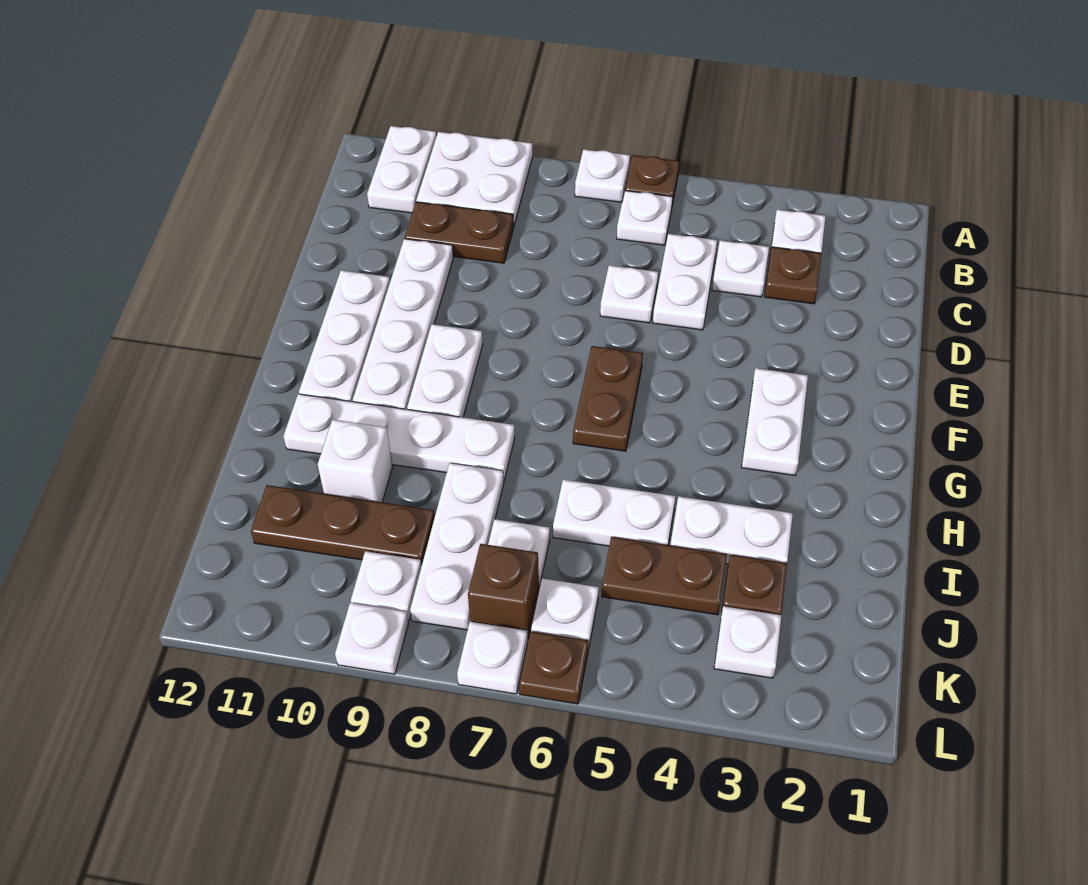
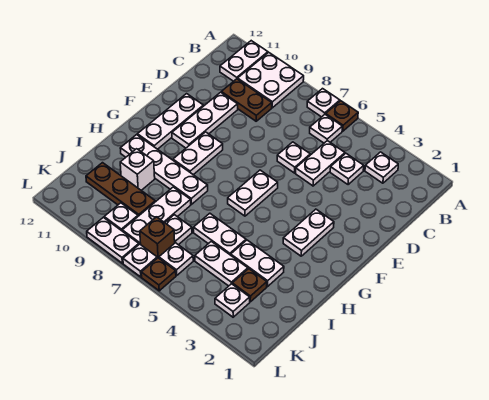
brown plate C3 level 1 -> none
white plate D10:G10 level 1 -> white plate D10:F10 level 1
brown plate F6:G6 level 1 -> white plate F6:G6 level 1
brown plate J4:J5 level 1 -> white plate J4:J5 level 1
white plate L9 level 1 -> white plate L8:L9 level 1

